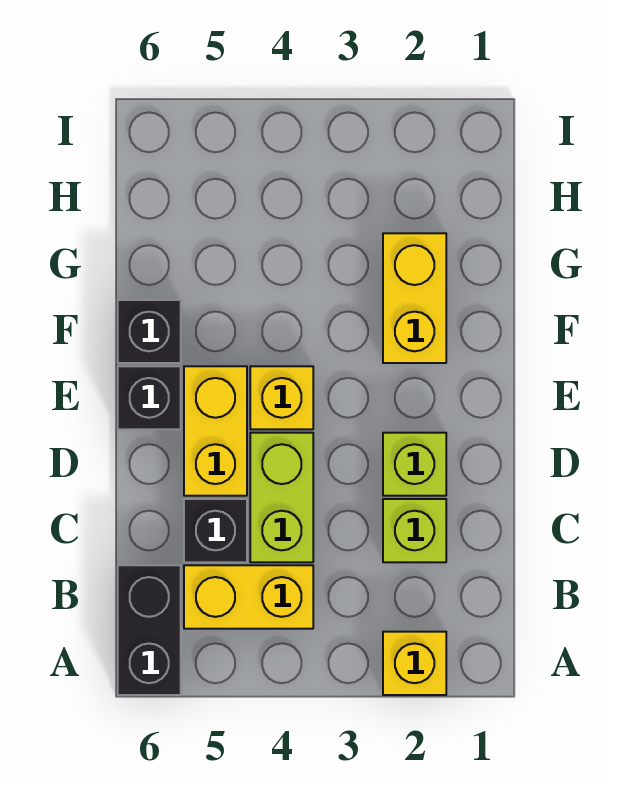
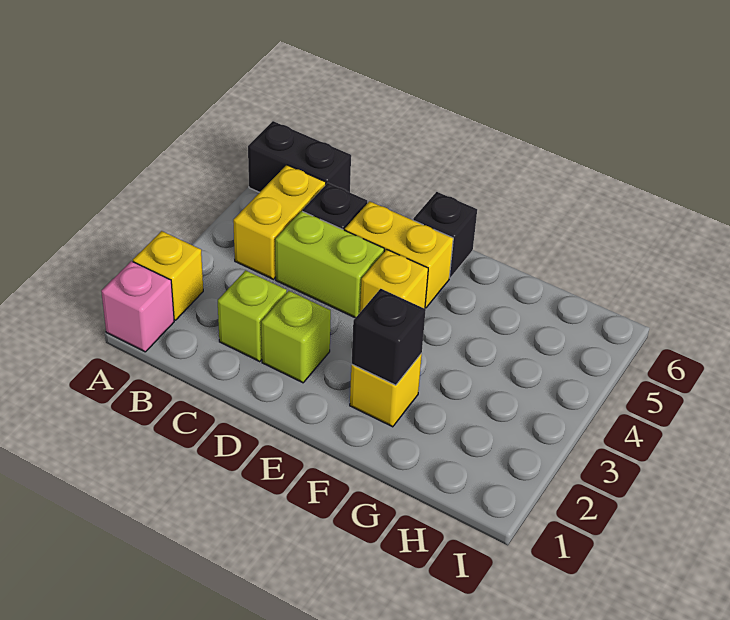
none -> pink brick A1 level 1
yellow brick F2:G2 level 1 -> yellow brick F2 level 1
black brick F6 level 1 -> black brick F2 level 2

